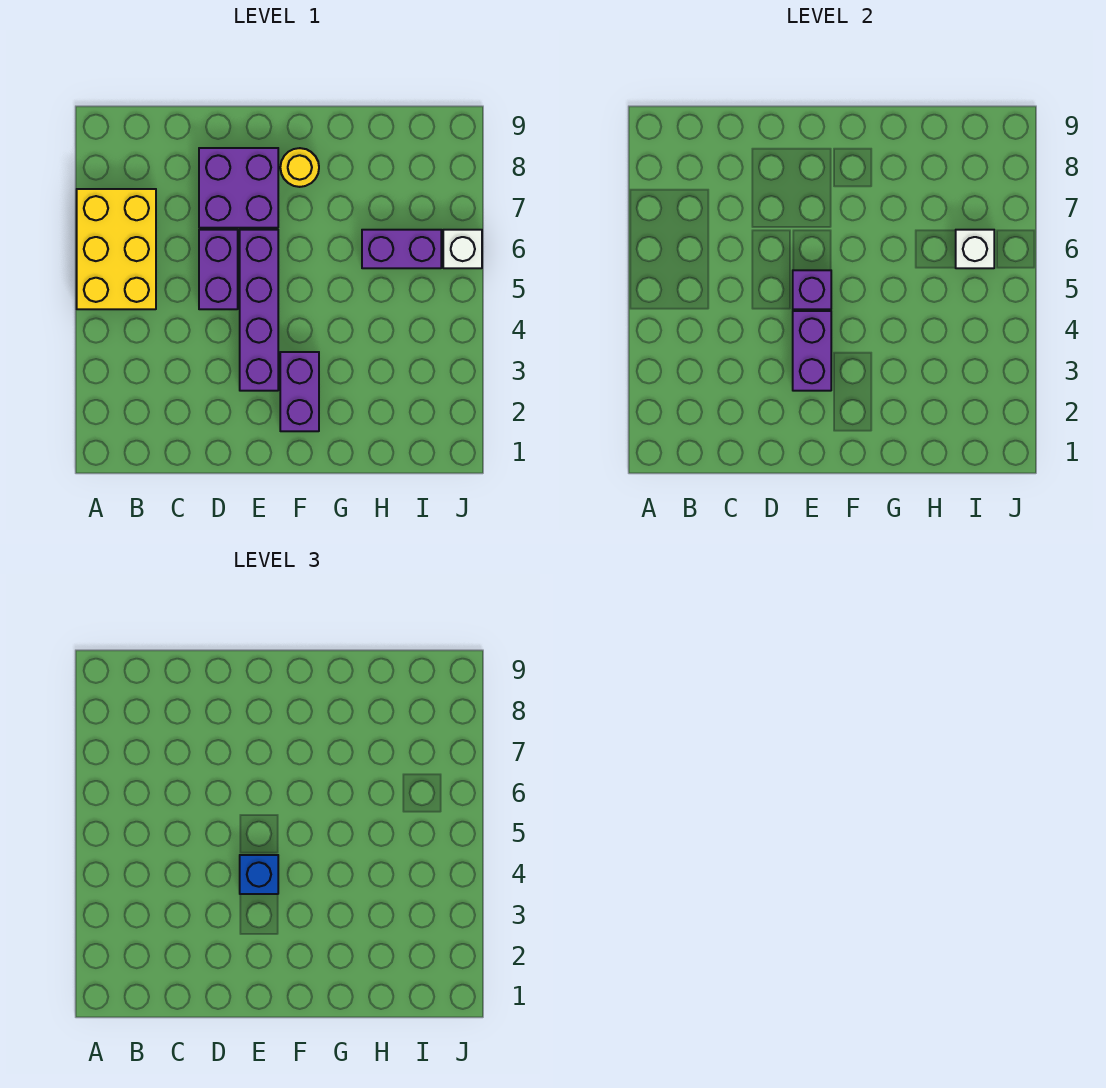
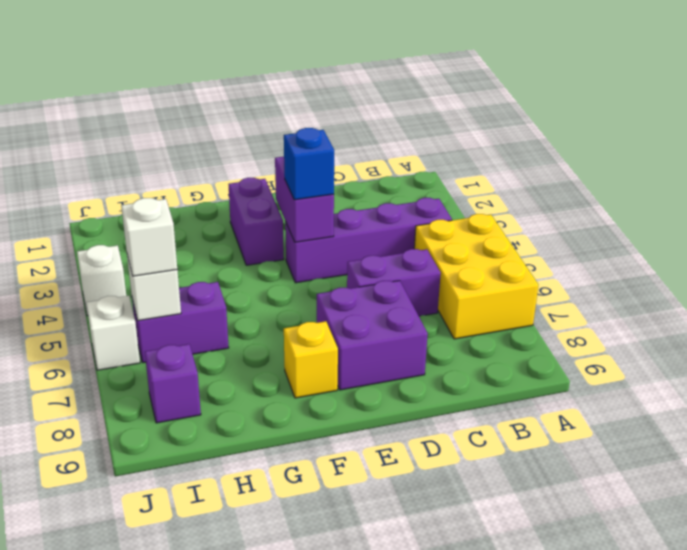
purple brick D5:D6 level 1 -> purple brick C6:D6 level 1
purple brick E3:E6 level 1 -> purple brick B4:E4 level 1
purple brick E5 level 2 -> purple brick I8 level 1
yellow round brick F8 level 1 -> yellow brick F8 level 1
none -> white brick I6 level 3
none -> white brick J4 level 1

